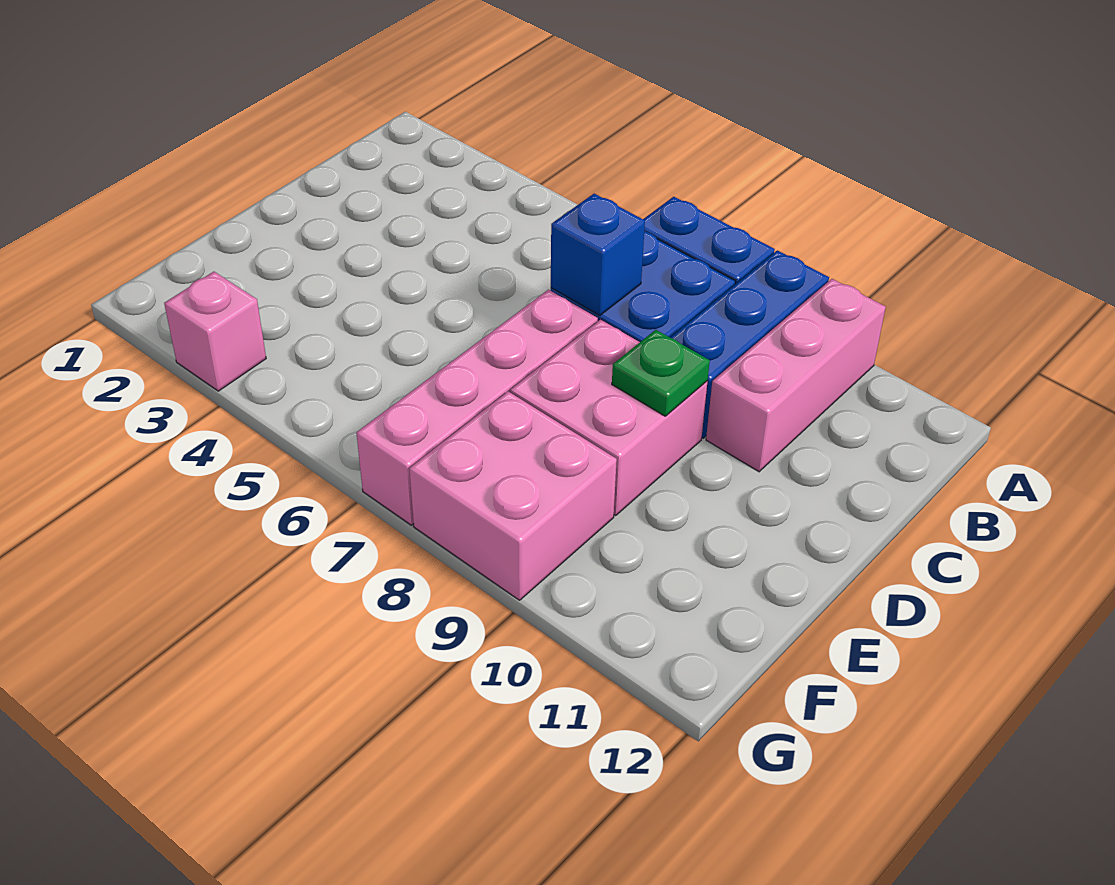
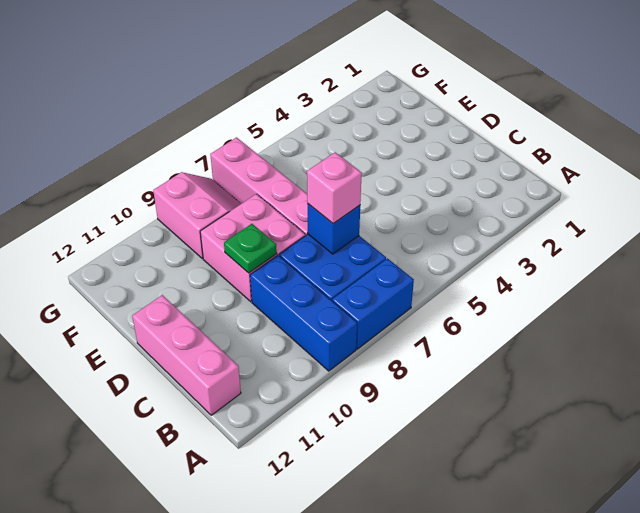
pink brick A10:C10 level 1 -> pink brick B12:D12 level 1
pink brick F8:G9 level 1 -> pink slope F8:G9 level 1 top 9
pink brick G3 level 1 -> pink brick C7 level 3

